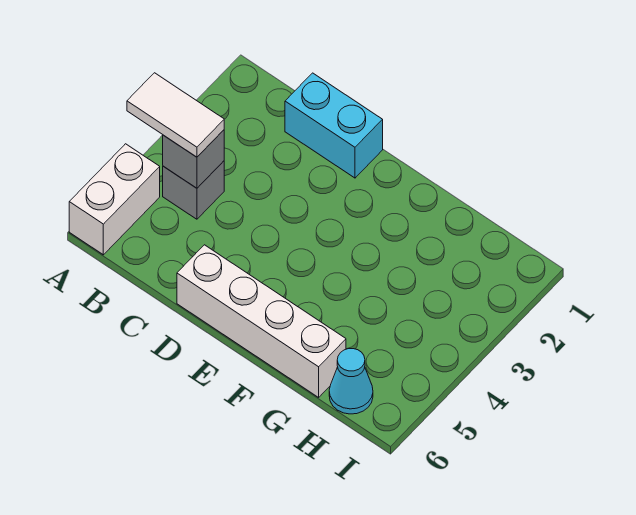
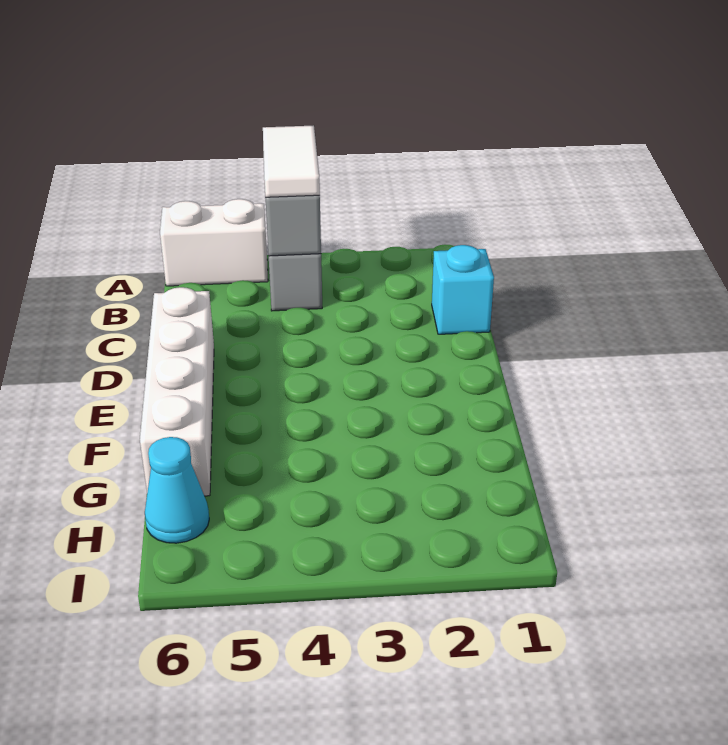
cyan brick C1:D1 level 1 -> cyan brick C1 level 1

